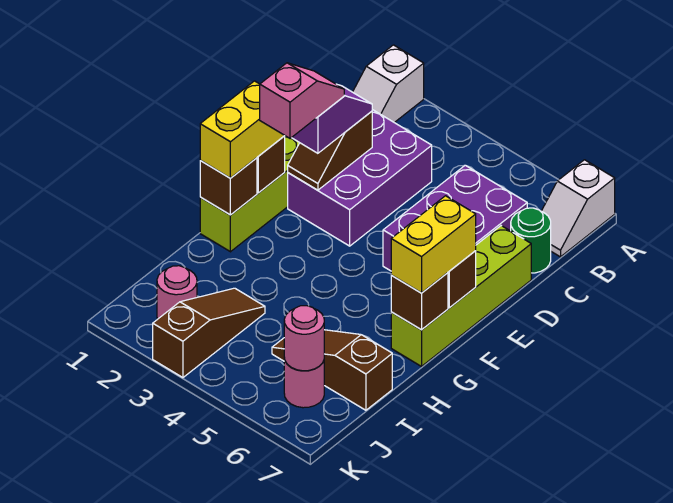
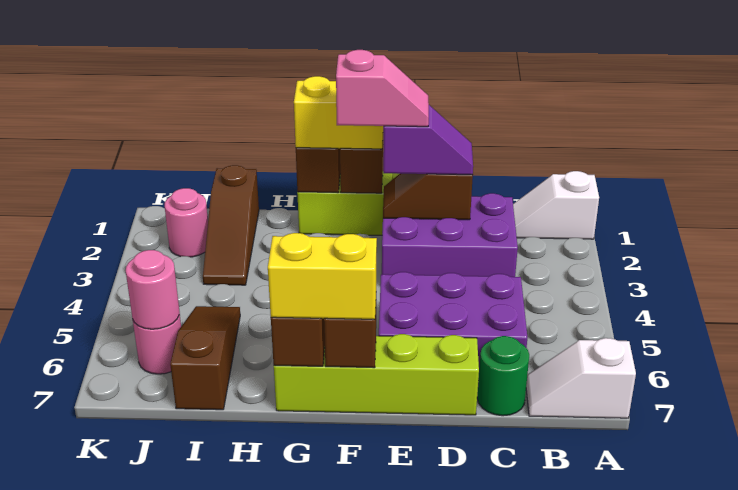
brown slope I3:K3 level 1 top K -> brown slope I1:I3 level 1 top 1

